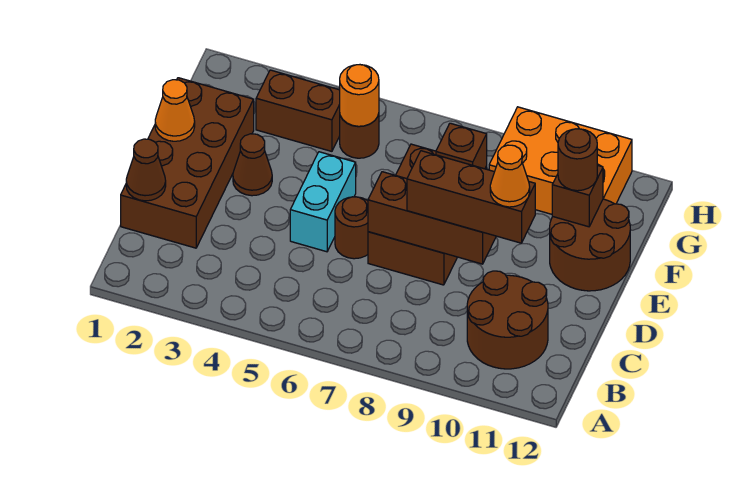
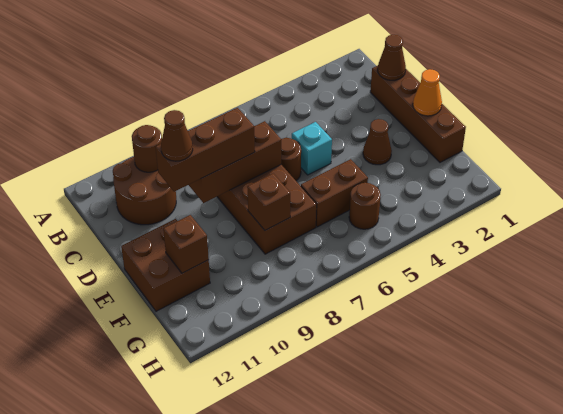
brown brick C1:F2 level 1 -> brown brick C1:F1 level 1
cyan brick D5:E5 level 1 -> cyan brick D5 level 1
orange cone D10 level 4 -> brown cone D10 level 4
brown round brick E11:F12 level 1 -> brown brick E11:F12 level 1
brown round brick F11 level 3 -> brown round brick B10 level 2
brown brick G3:G4 level 1 -> brown brick F5:F6 level 1
orange round brick G5 level 2 -> none
orange brick G9:H11 level 1 -> none

